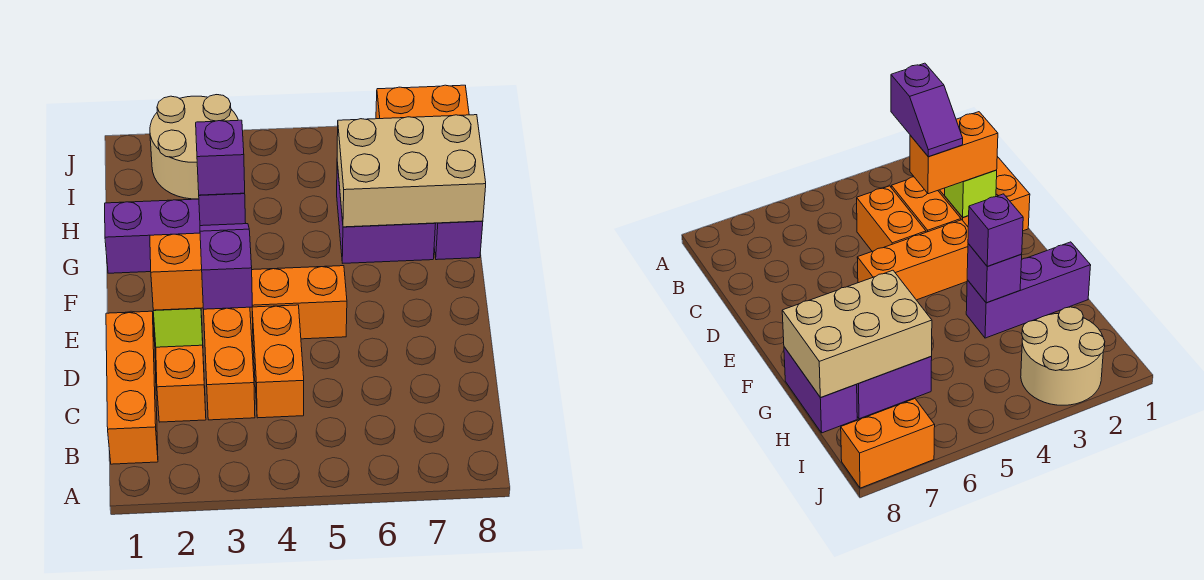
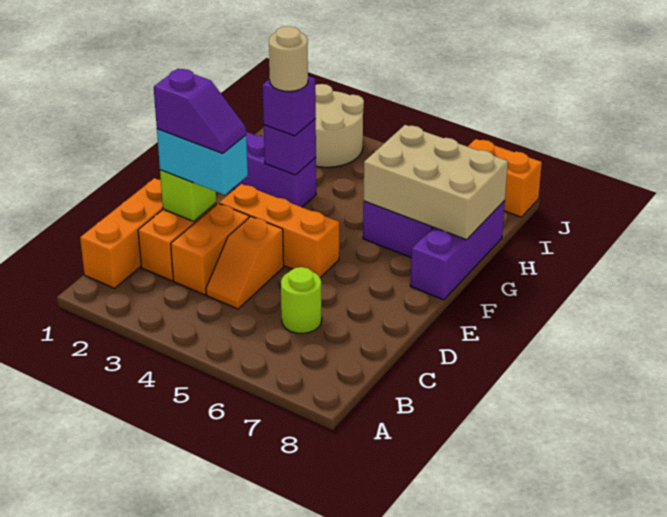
purple slope C3:D3 level 4 top C -> purple slope D2:D3 level 4 top 2
orange brick C4:D4 level 1 -> orange slope C4:D4 level 1 top D
none -> lime round brick C6 level 1
orange brick D2:D3 level 3 -> cyan brick D2:D3 level 3
none -> tan round brick G3 level 4
purple brick G8:H8 level 1 -> purple brick F8:H8 level 1

